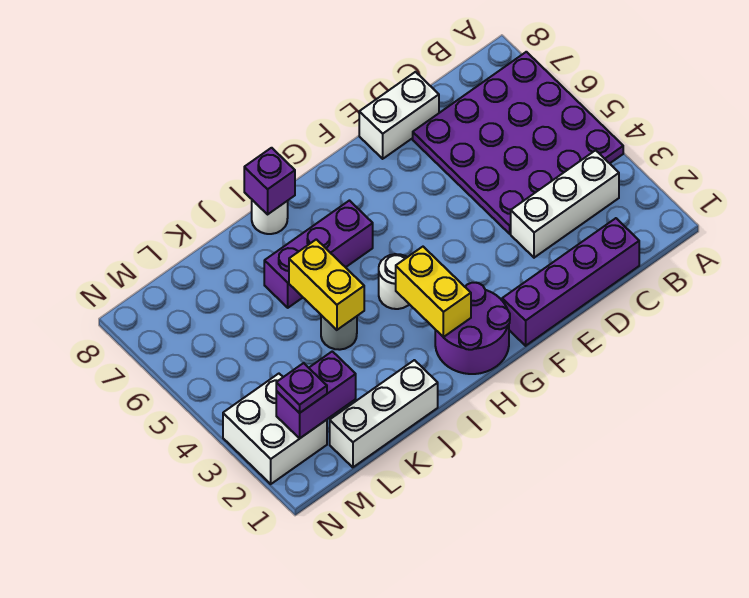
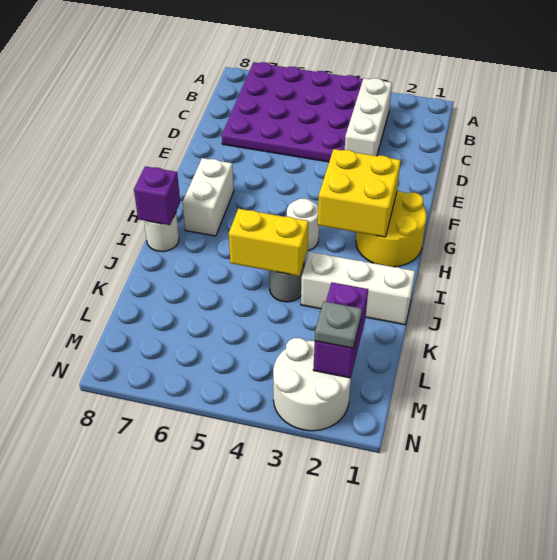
purple brick C1:F1 level 1 -> none
white brick D8:E8 level 1 -> white brick G7:H7 level 1
purple round brick G1:H2 level 1 -> yellow round brick G1:H2 level 1
yellow brick H2:H3 level 2 -> yellow brick G2:H3 level 2
purple brick H6:J6 level 1 -> none
white brick J1:L1 level 1 -> white brick J1:J3 level 1
white brick M2:N3 level 1 -> white round brick M2:N3 level 1
purple plate M2 level 3 -> grey plate M2 level 3

